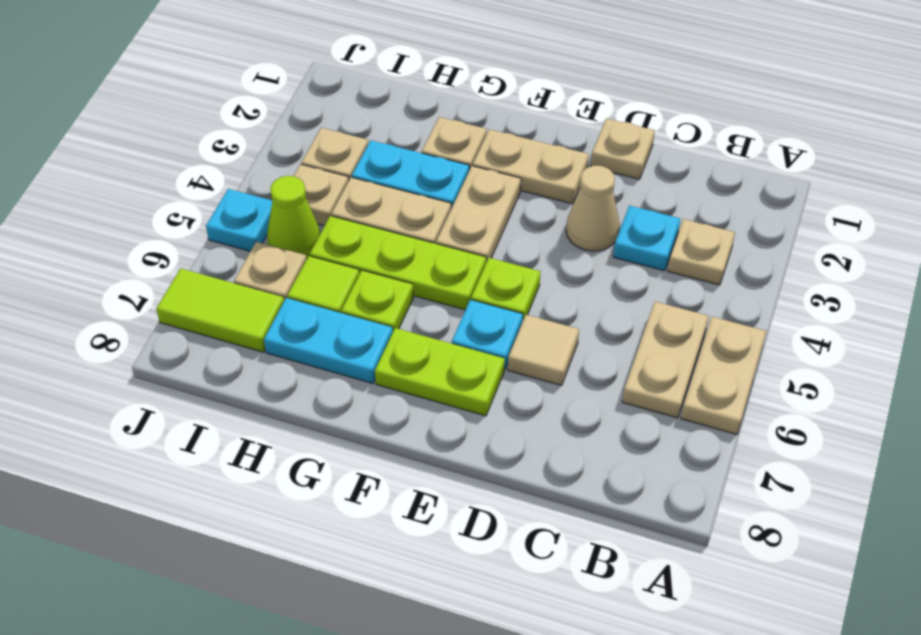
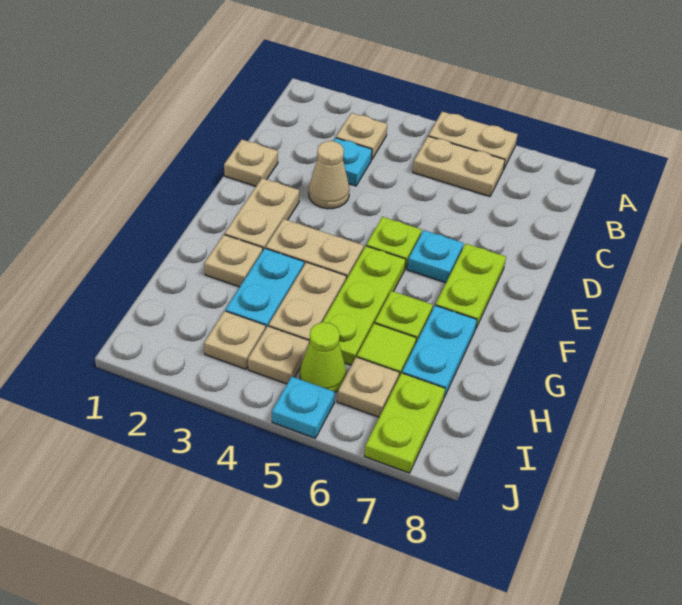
tan tile D6 level 1 -> none
lime tile I7:J7 level 1 -> lime plate I7:J7 level 1

